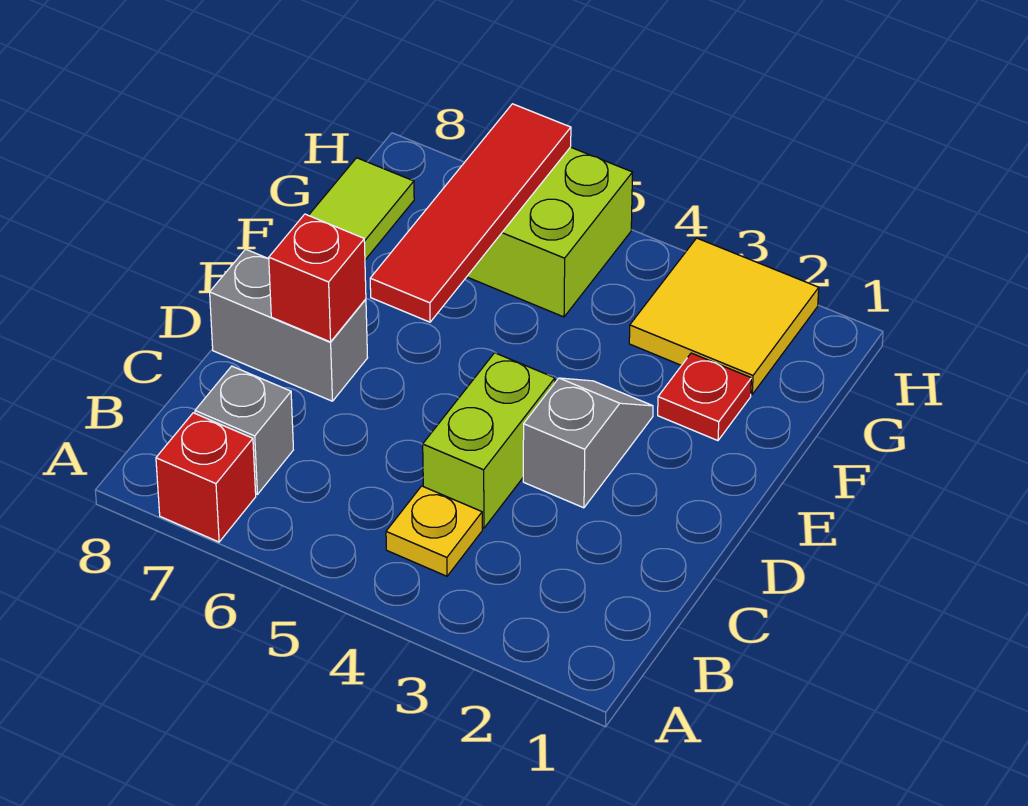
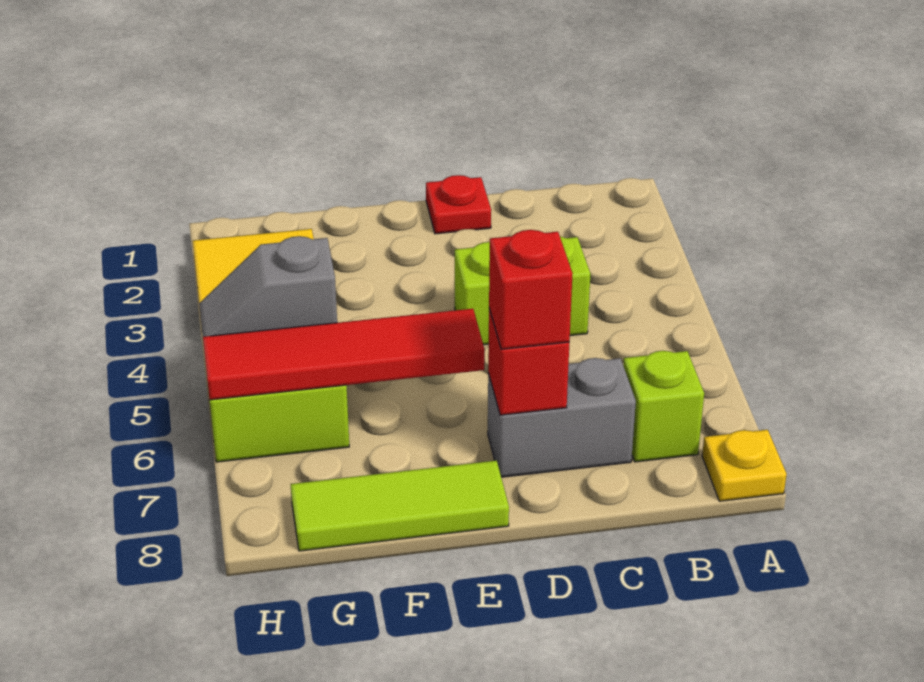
red brick A7 level 1 -> red brick D7 level 3
yellow plate B4 level 1 -> yellow plate A8 level 1
grey brick B7 level 1 -> lime brick B7 level 1
grey slope D3:E3 level 1 top D -> grey slope G5:H5 level 2 top G
grey brick D7:D8 level 1 -> grey brick C7:D7 level 1
red plate F2 level 1 -> red plate D1 level 1

